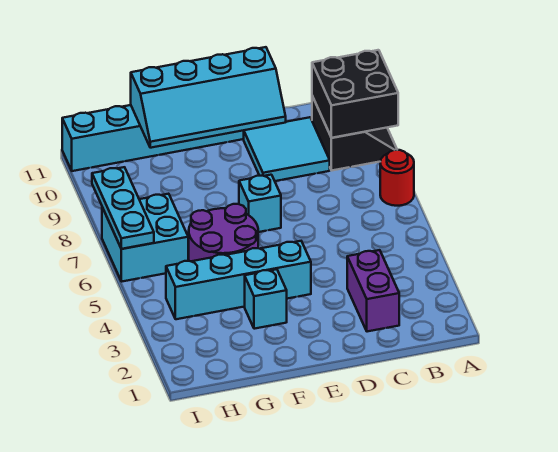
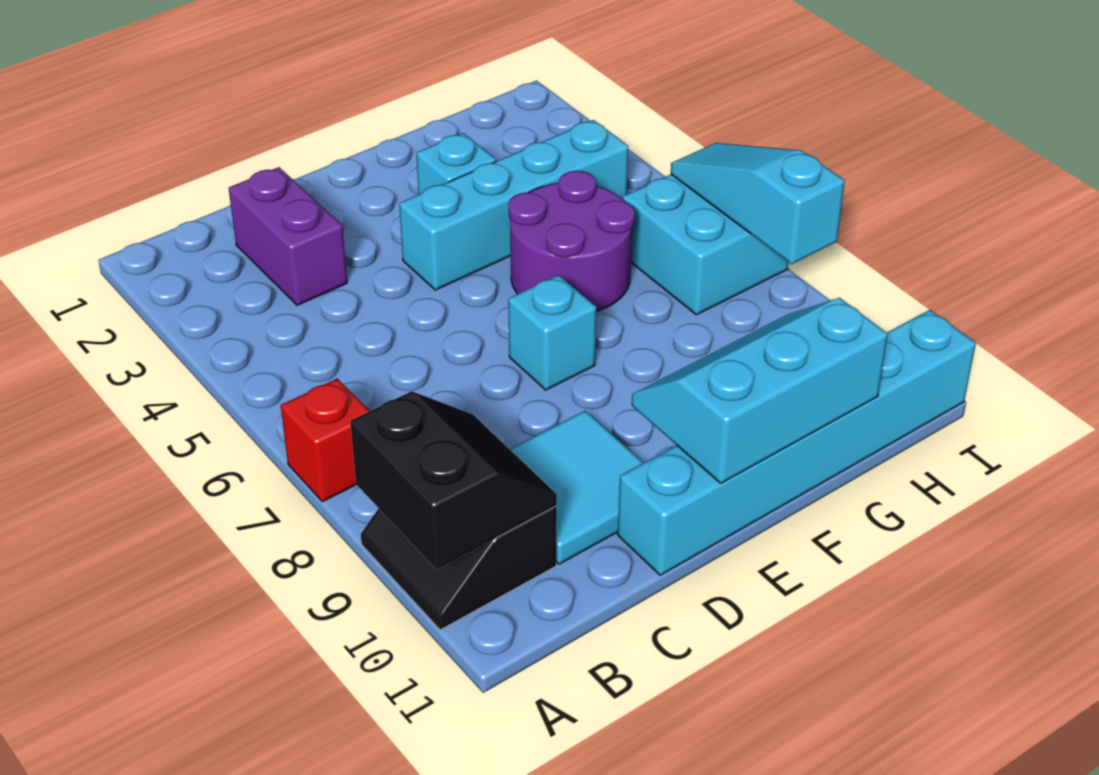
red round brick A7 level 1 -> red brick A7 level 1
black brick A9:B10 level 2 -> black slope A9:B10 level 2 top A
cyan slope D10:G11 level 2 top 11 -> cyan slope E10:G11 level 2 top 11
cyan plate I6:I8 level 2 -> cyan slope I6:I8 level 2 top 8

